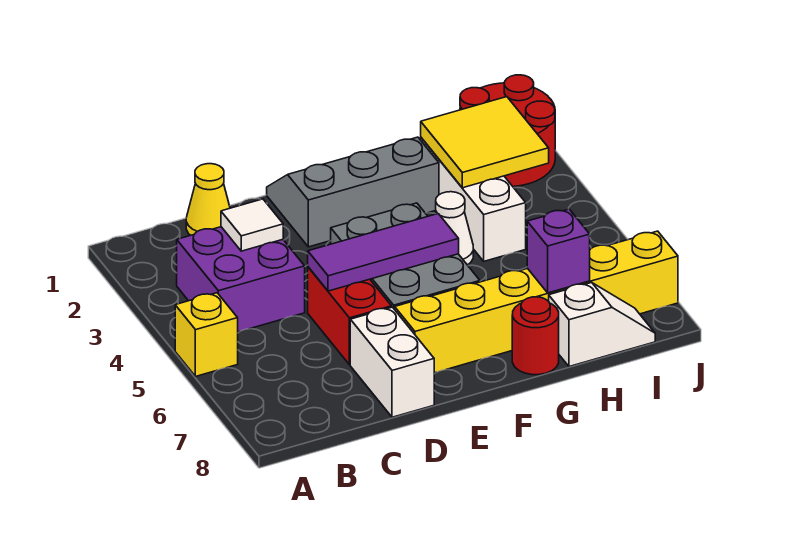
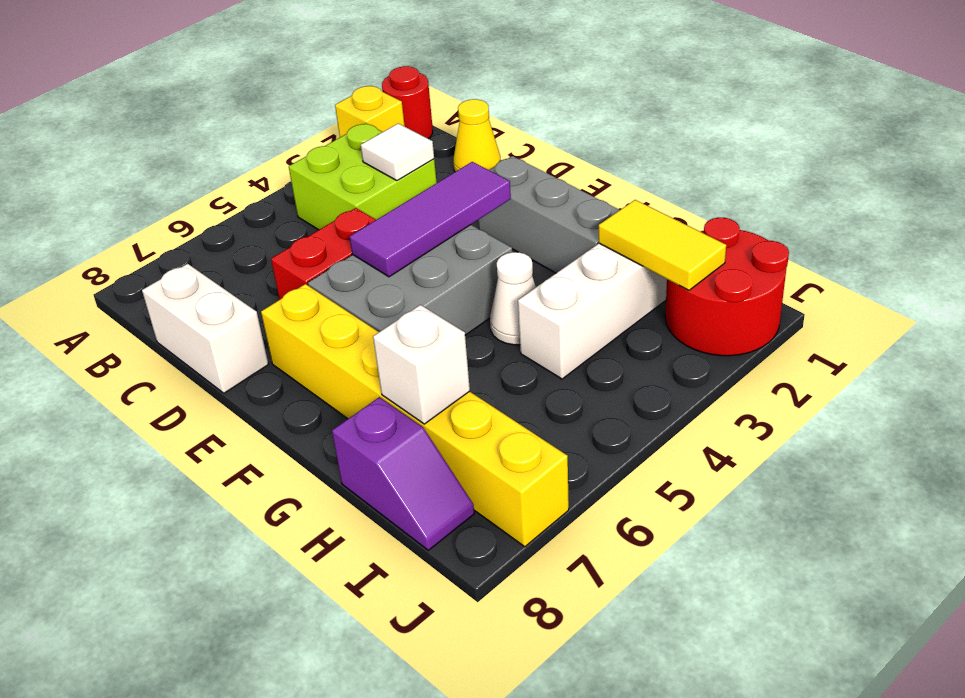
yellow brick A5 level 1 -> yellow brick A2 level 1
purple brick B3:C4 level 1 -> lime brick B3:C4 level 1
purple tile D5:F5 level 2 -> purple tile E3:E5 level 2
white brick D7:D8 level 1 -> white brick C8:D8 level 1
red round brick G8 level 1 -> red round brick A1 level 1
yellow tile H2:I3 level 2 -> yellow tile H2:I2 level 2
purple brick H7 level 2 -> white brick H7 level 2
white slope H8:I8 level 1 top H -> purple slope H8:I8 level 1 top H

